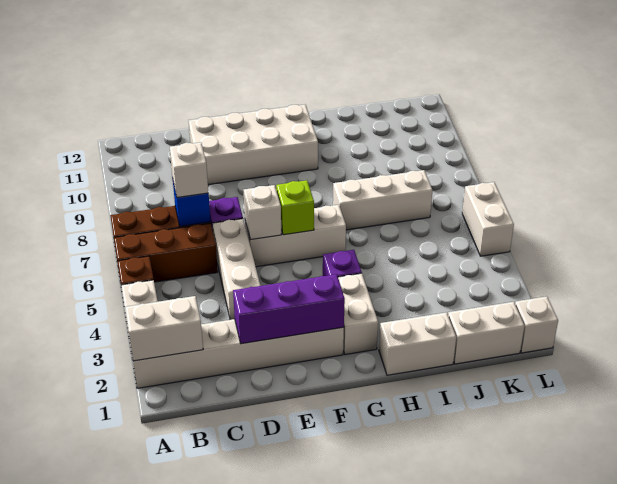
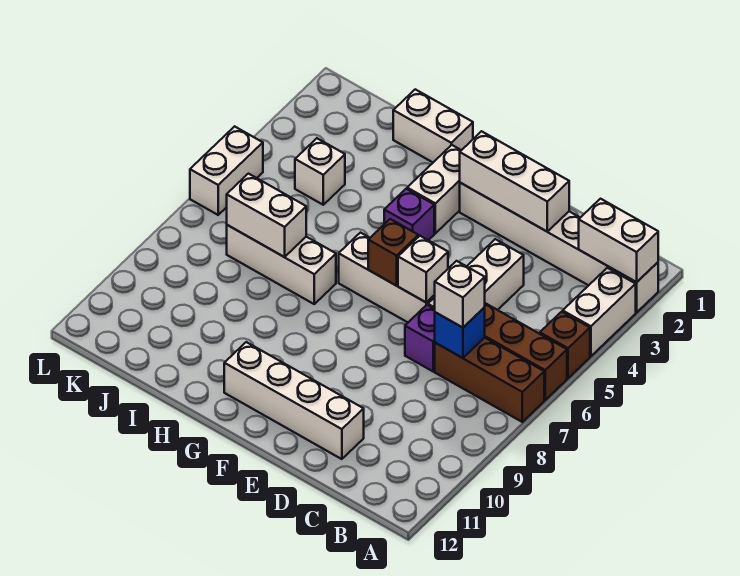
purple brick D2:F2 level 2 -> white brick D2:F2 level 2
white brick D10:G11 level 1 -> white brick D11:G11 level 1
lime brick F6 level 2 -> brown brick F6 level 2
white brick J1:K1 level 1 -> white brick I7:J7 level 2
white brick L1 level 1 -> white brick J4 level 1

